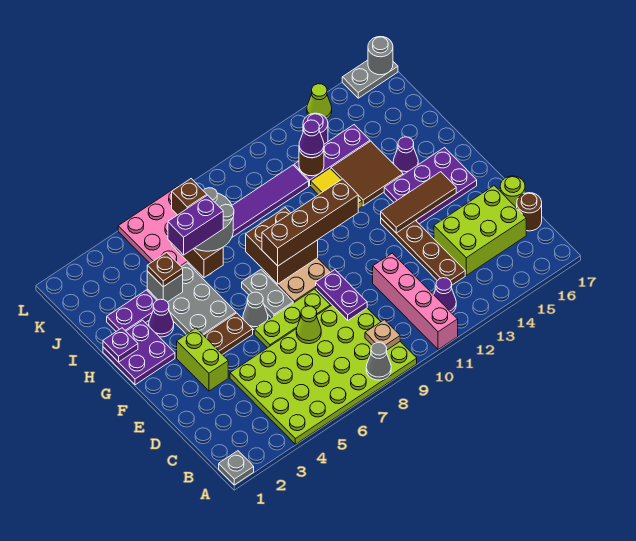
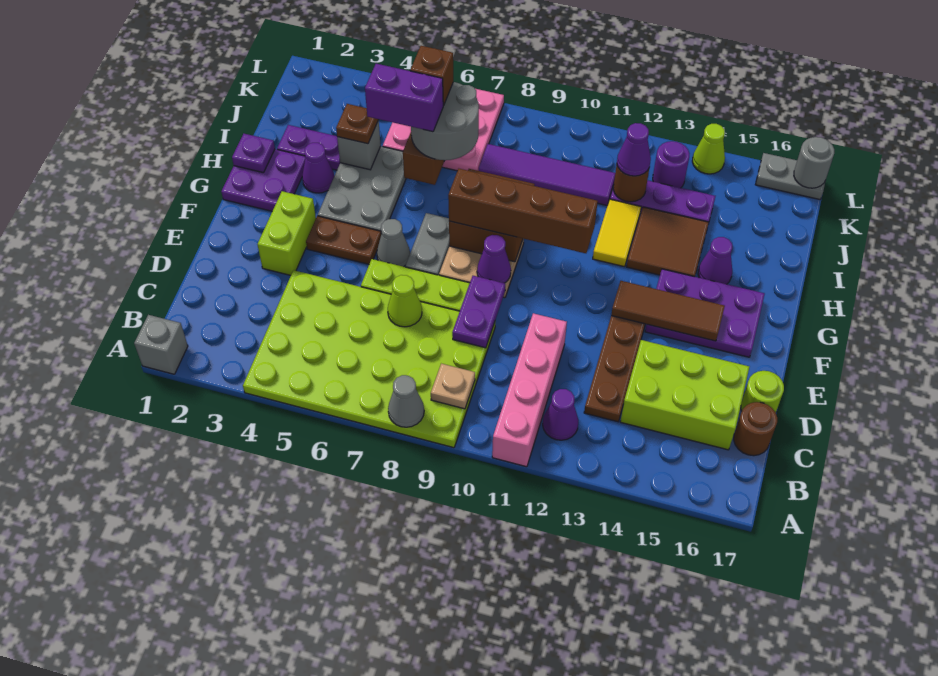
grey plate A1 level 1 -> grey brick A1 level 1
none -> purple cone F9 level 2

